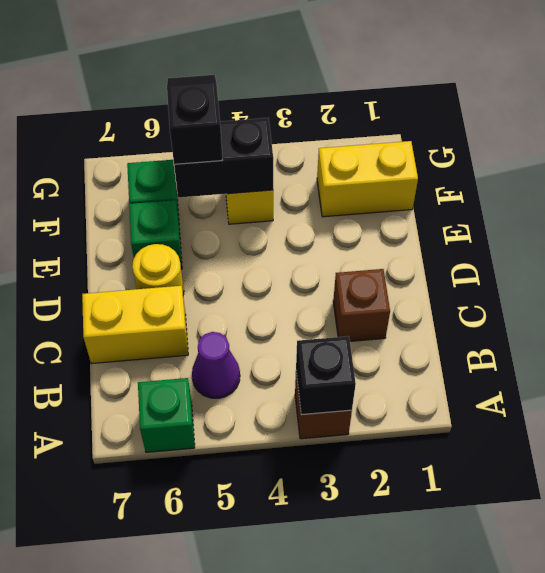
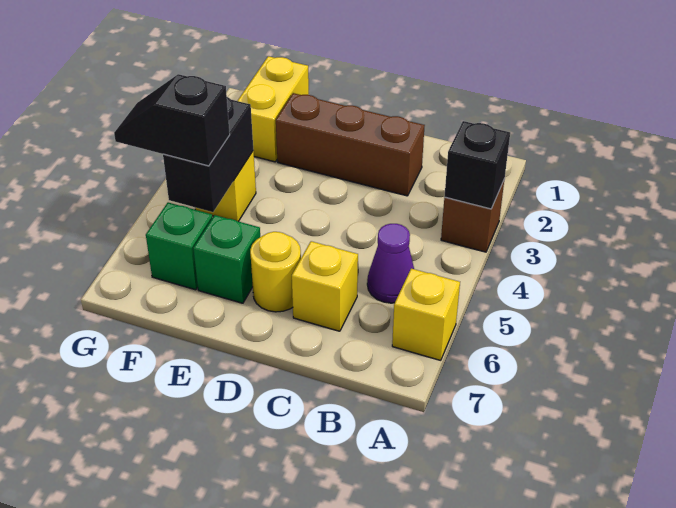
green brick A6 level 1 -> yellow brick A6 level 1
brown brick C2 level 1 -> brown brick C2:E2 level 1
yellow brick C6:C7 level 1 -> yellow brick C6 level 1

